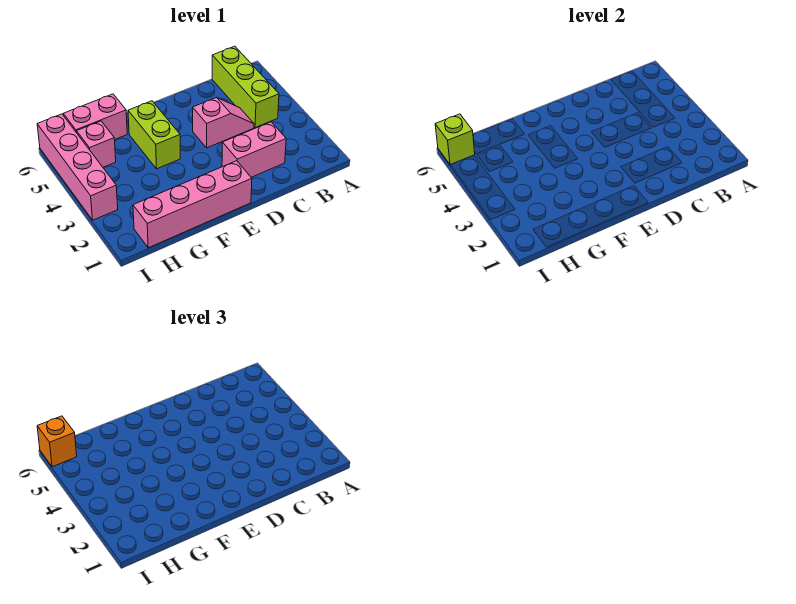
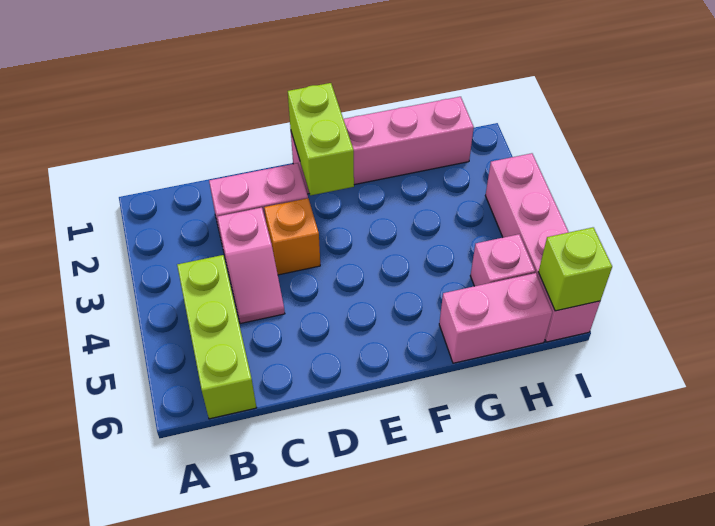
pink slope C4:D4 level 1 top D -> pink slope C3:C4 level 1 top 3
lime brick F4:F5 level 1 -> lime brick E1:E2 level 2
orange brick I6 level 3 -> orange brick D3 level 1

